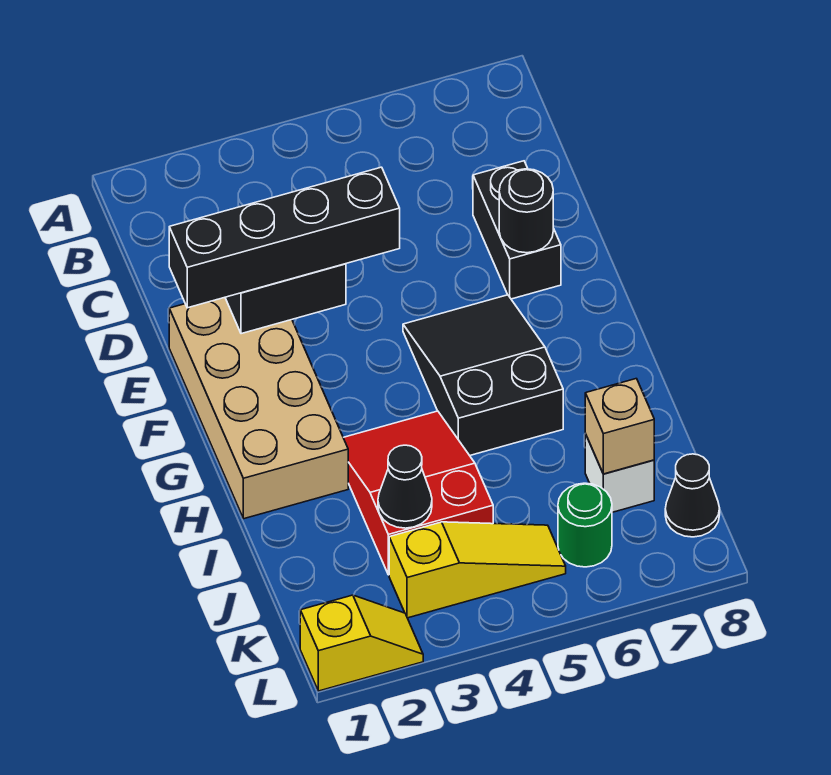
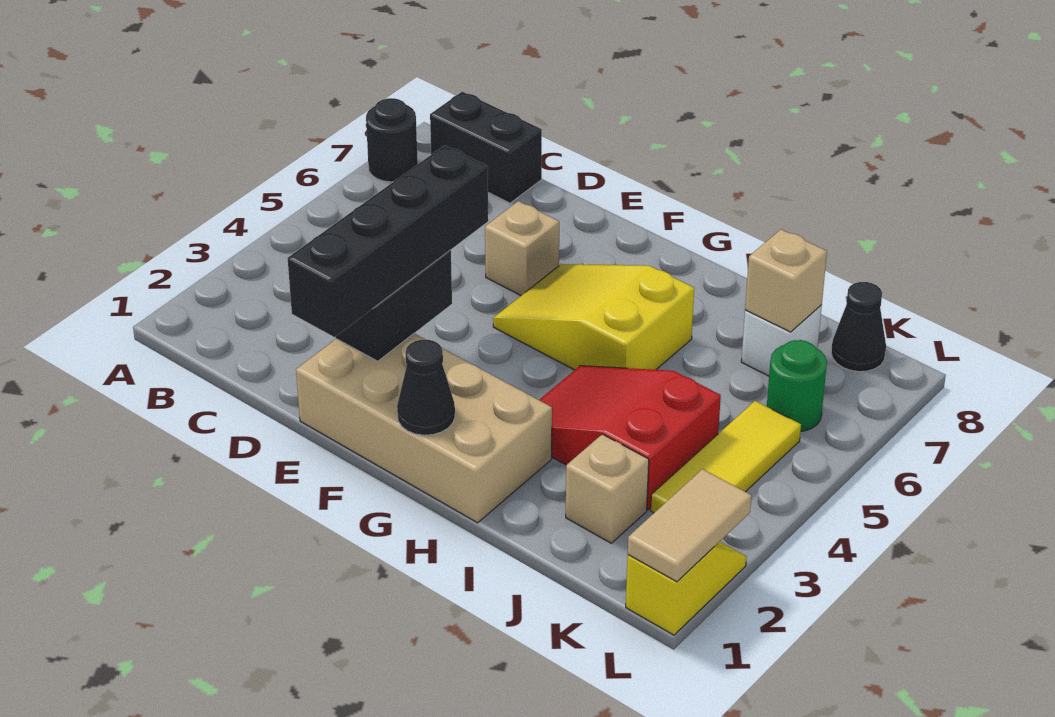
black brick D7:E7 level 1 -> black brick B8:C8 level 1
none -> tan brick E6 level 1
black round brick E7 level 2 -> black round brick A7 level 1
black slope F5:H6 level 1 top H -> yellow slope F5:H6 level 1 top H
none -> tan brick J2 level 1
black cone J3 level 2 -> black cone G1 level 2
yellow slope K3:K5 level 1 top 3 -> yellow tile K3:K5 level 1
none -> tan tile L1:L2 level 2

